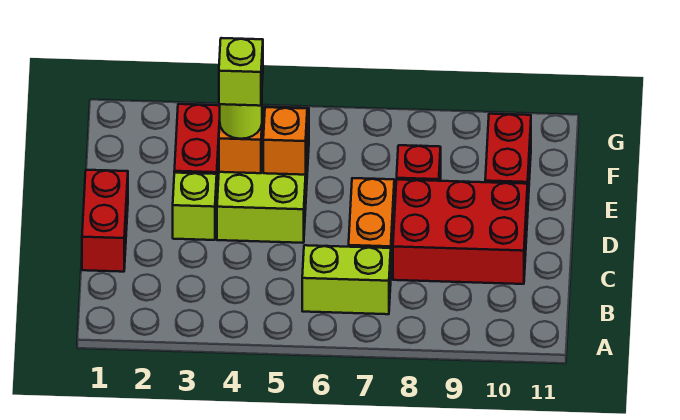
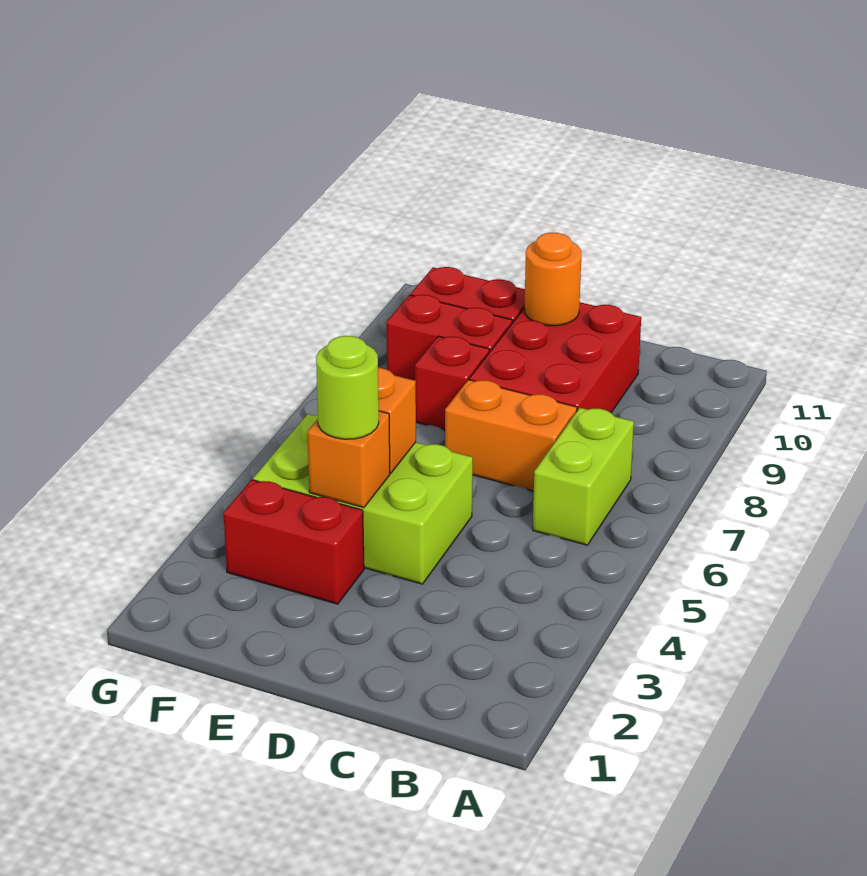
red brick C1:D1 level 1 -> red brick E9:F9 level 1
lime brick D3 level 1 -> none
none -> orange round brick D10 level 2
lime brick E4 level 4 -> none

